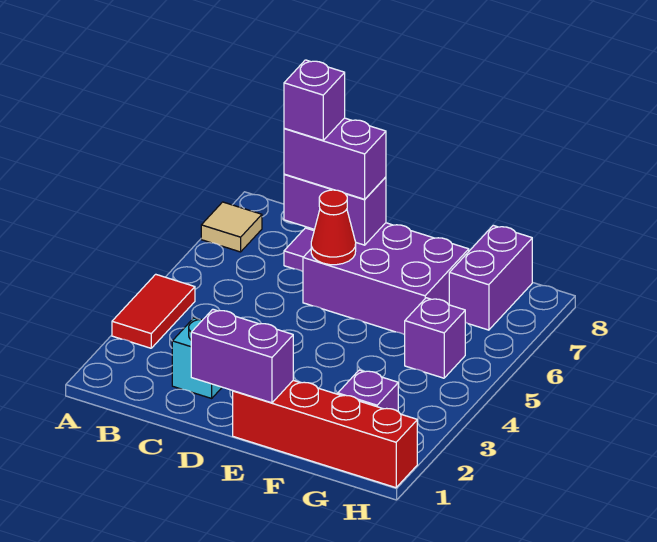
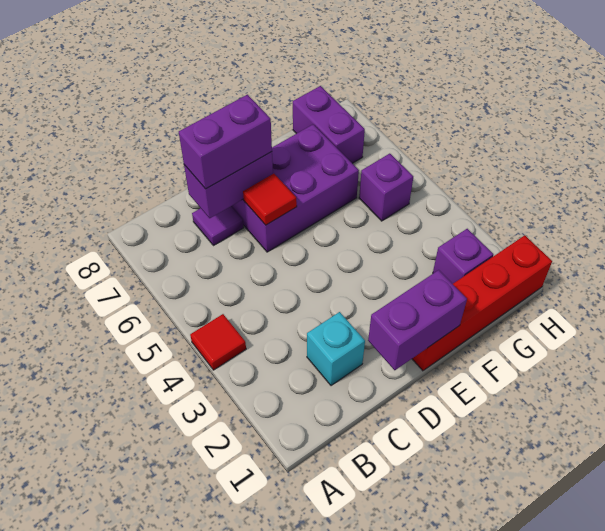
red tile A3:A4 level 1 -> red tile A4 level 1
tan tile A7 level 1 -> none
purple brick C7 level 4 -> none
red cone D6 level 2 -> red tile D6 level 2

